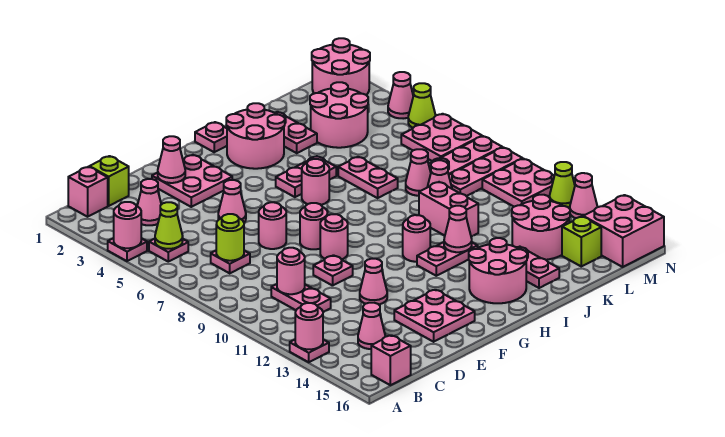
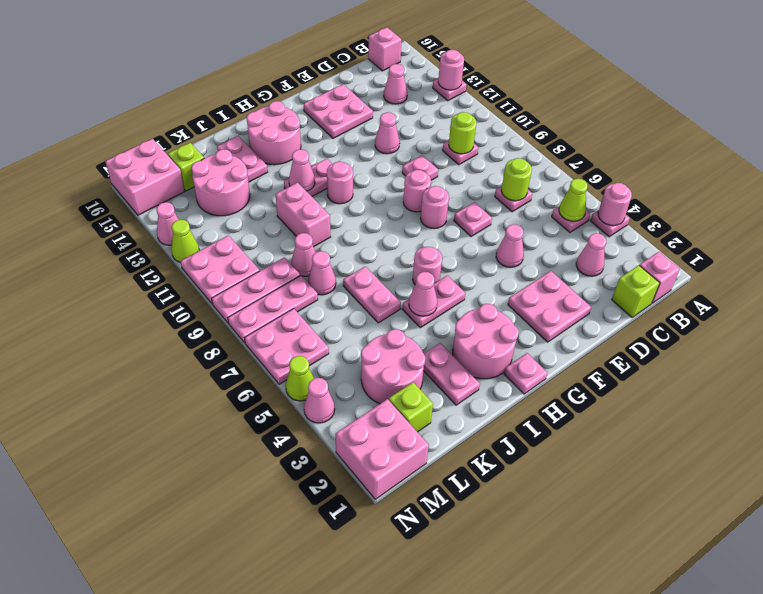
pink plate C10:C11 level 1 -> pink plate C10 level 1
pink round brick C10 level 2 -> lime round brick C10 level 2
pink cone E2 level 2 -> pink cone I5 level 2
pink round brick E7 level 1 -> pink plate E7 level 1
none -> lime brick L2 level 1
pink round brick M1:N2 level 1 -> pink brick M1:N2 level 1

